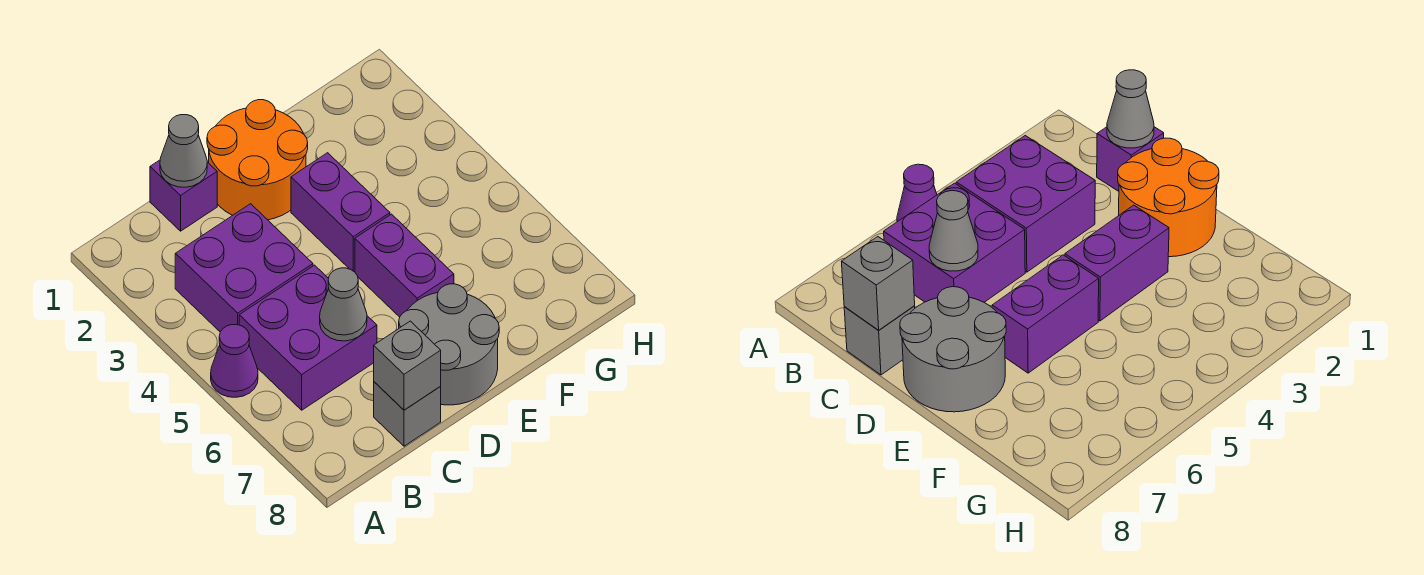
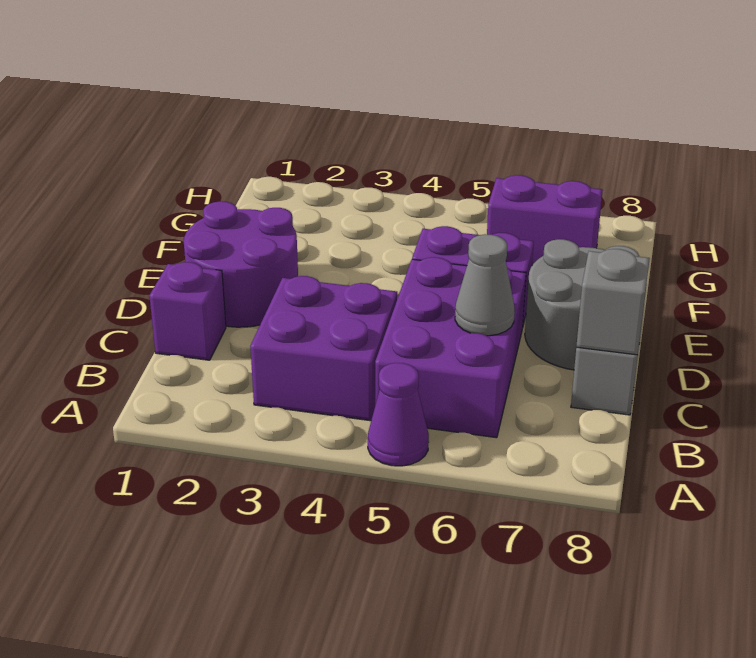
purple brick B5:C6 level 1 -> purple brick B5:D6 level 1
grey cone C1 level 2 -> none
orange round brick D1:E2 level 1 -> purple round brick D1:E2 level 1
purple brick E3:E4 level 1 -> purple brick G6:G7 level 1

